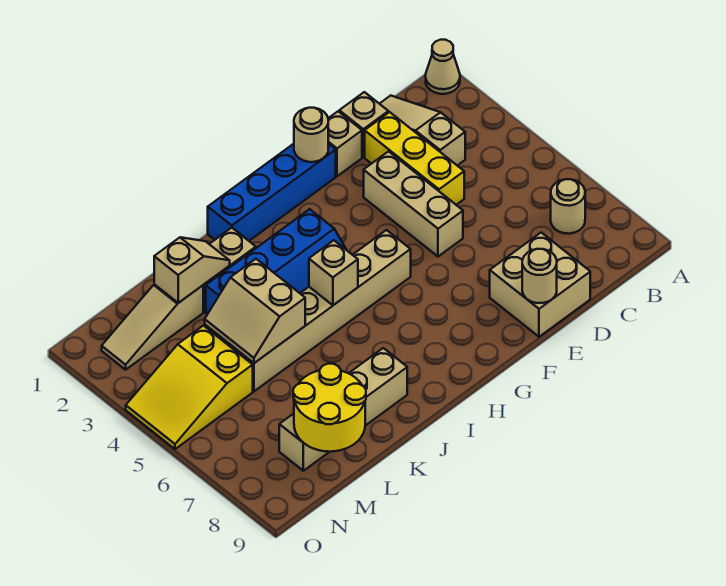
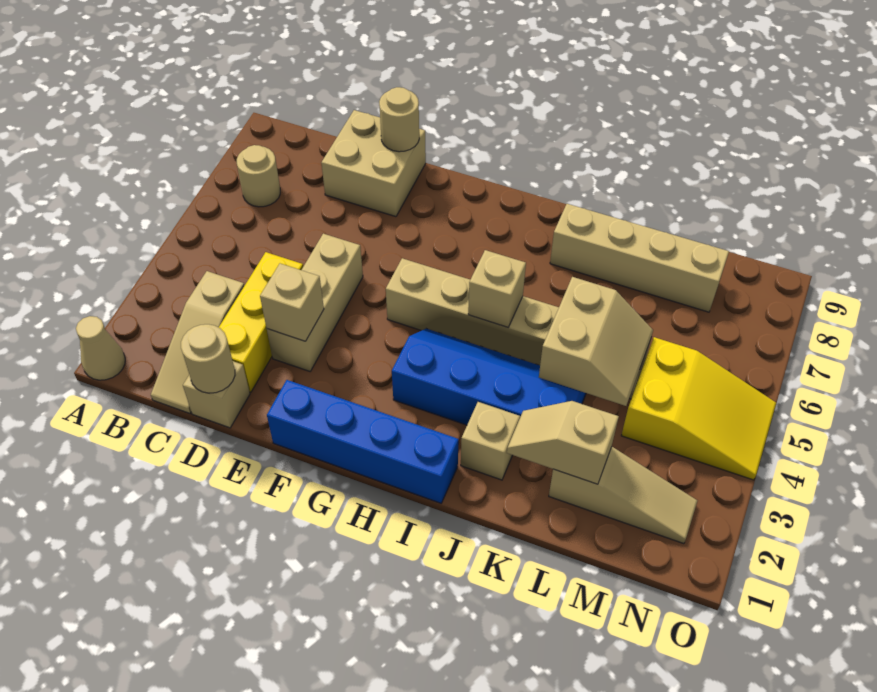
tan brick E1 level 1 -> tan brick E3 level 2
tan round brick F1 level 2 -> tan round brick D1 level 2
yellow round brick L8:M9 level 2 -> none

